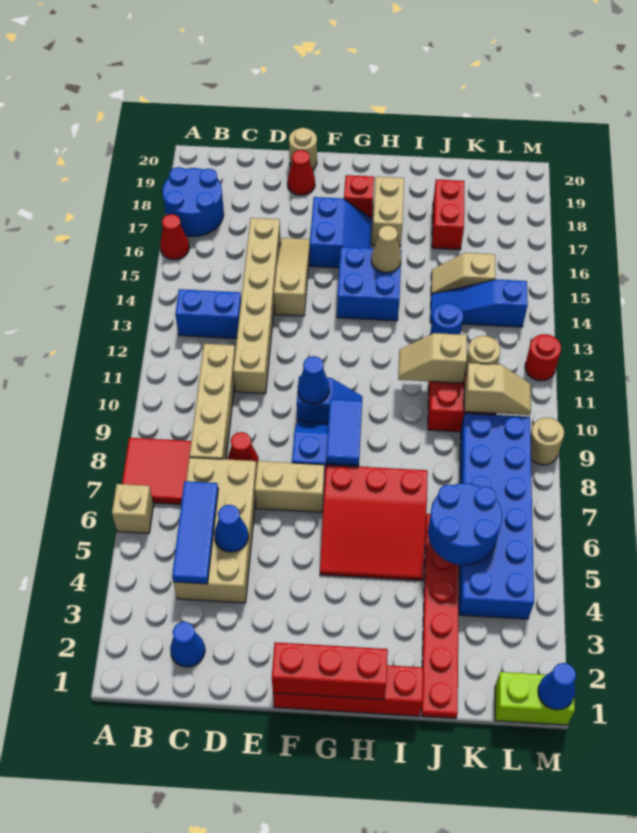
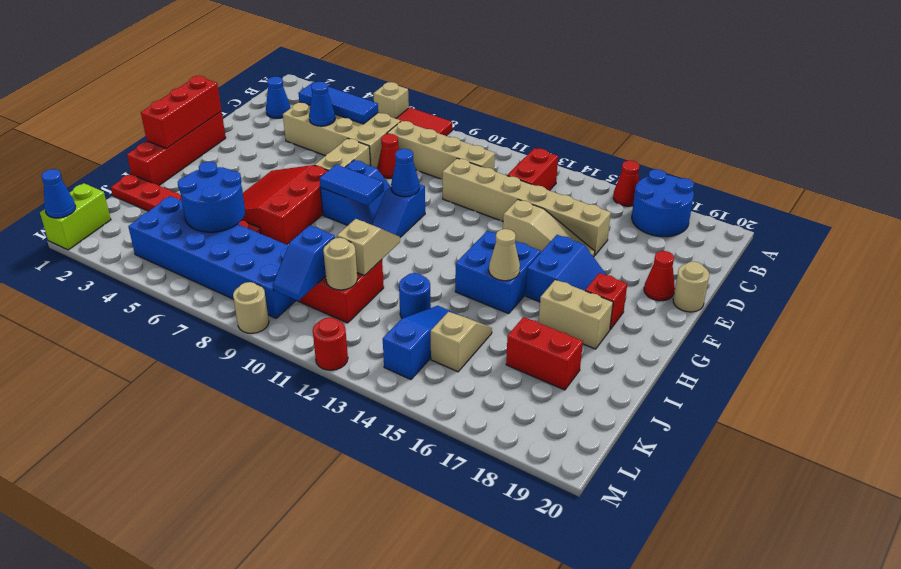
blue brick B13:C13 level 1 -> red brick B13:C13 level 1
blue slope F16:G17 level 1 top F -> blue slope F16:G17 level 1 top 16
tan slope K10:L10 level 2 top K -> blue slope K10:L10 level 2 top K

